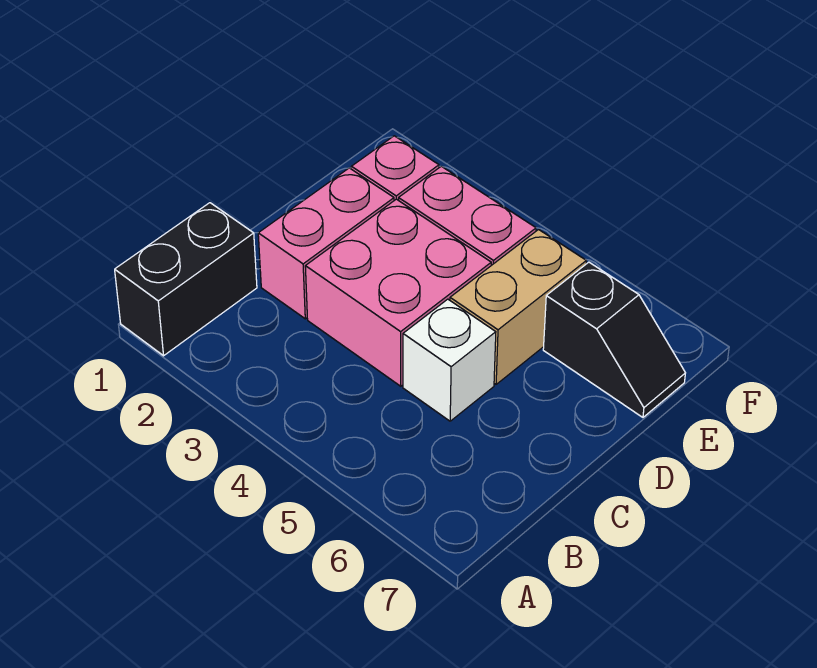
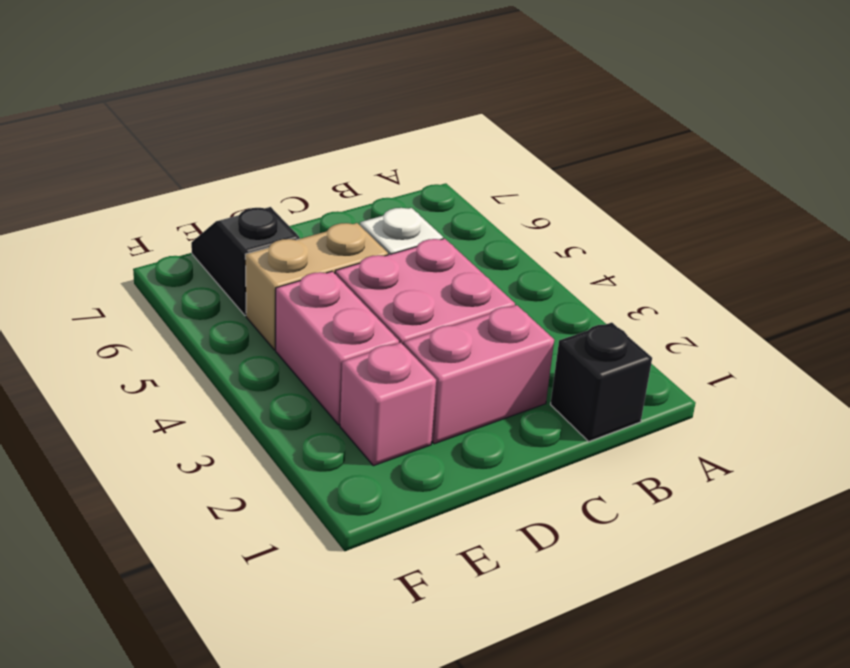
black brick A1:B1 level 1 -> black brick B1 level 1

